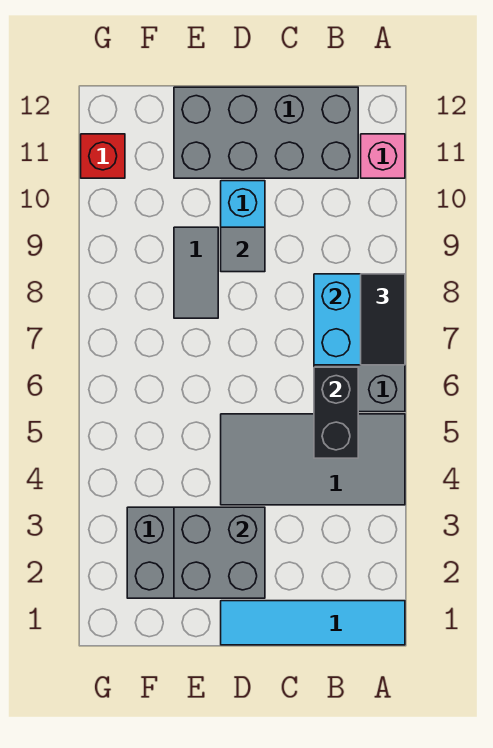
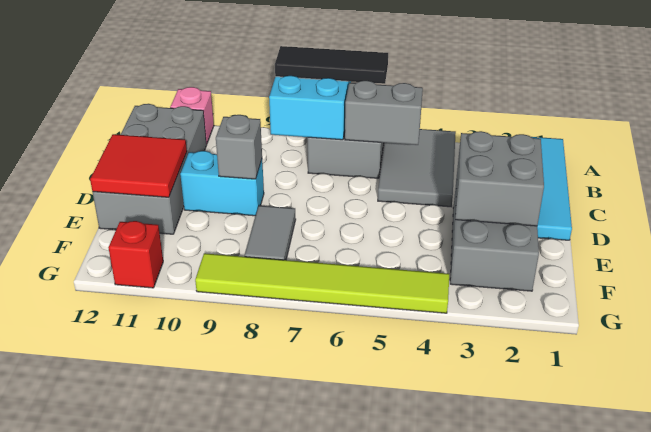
grey tile A4:D5 level 1 -> grey tile A4:C5 level 1
black tile A7:A8 level 3 -> black tile A6:A8 level 3
black brick B5:B6 level 2 -> grey brick B5:B6 level 2
grey tile D9 level 2 -> grey brick D9 level 2
none -> red tile D11:E12 level 2
grey tile E8:E9 level 1 -> grey tile E8:F8 level 1
none -> lime tile G4:G9 level 1

